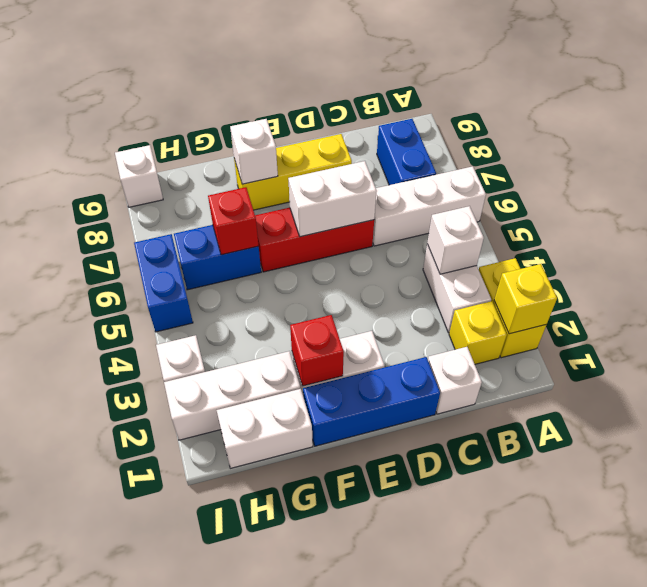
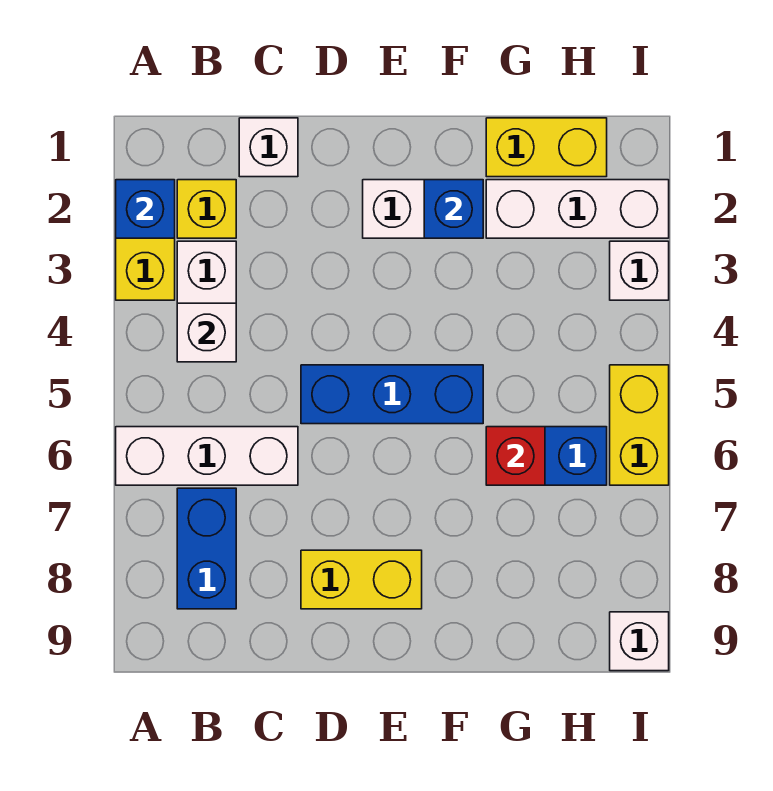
yellow brick A2 level 2 -> blue brick A2 level 2
blue brick D1:F1 level 1 -> blue brick D5:F5 level 1
red brick D6:F6 level 1 -> none
white brick D6:E6 level 2 -> none
yellow brick D8:F8 level 1 -> yellow brick D8:E8 level 1
red brick F2 level 2 -> blue brick F2 level 2
white brick F8 level 2 -> none
white brick G1:H1 level 1 -> yellow brick G1:H1 level 1
blue brick I5:I6 level 1 -> yellow brick I5:I6 level 1

